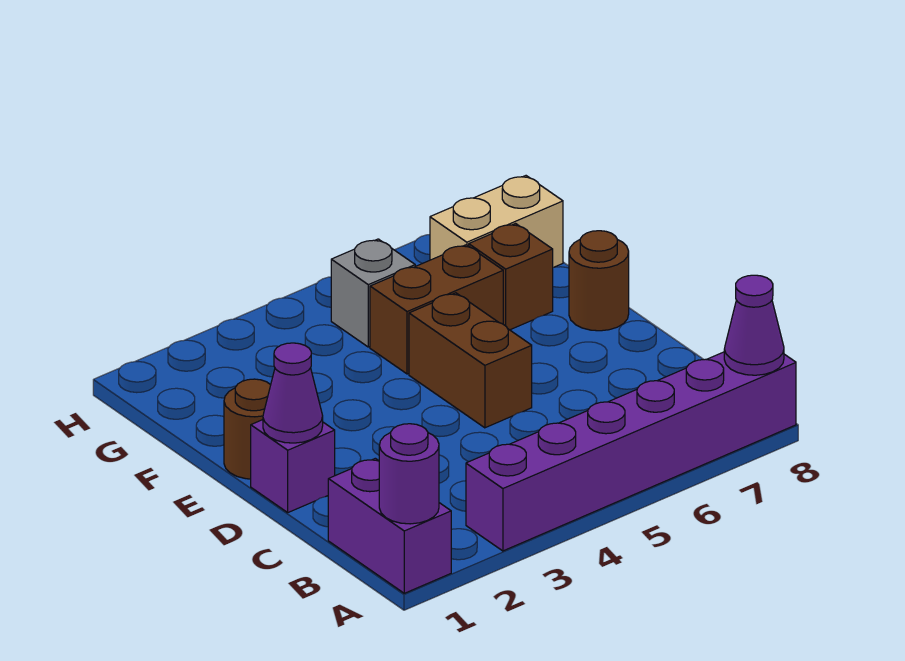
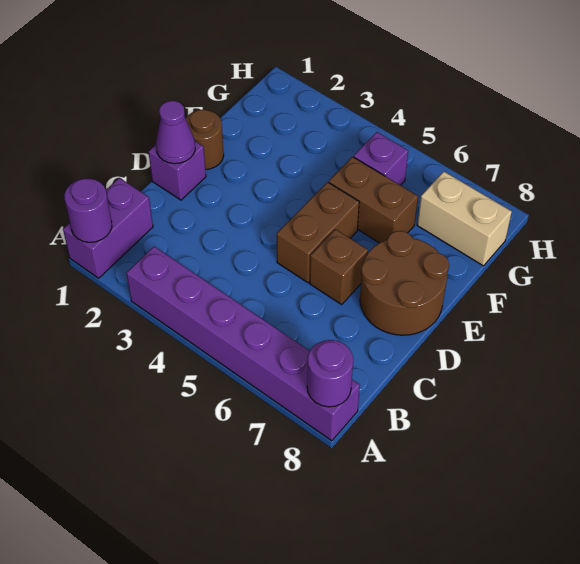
purple cone A8 level 2 -> purple round brick A8 level 2
brown round brick E8 level 1 -> brown round brick D7:E8 level 1
brown brick F7 level 1 -> brown brick D6 level 1
grey brick G5 level 1 -> purple brick G5 level 1

